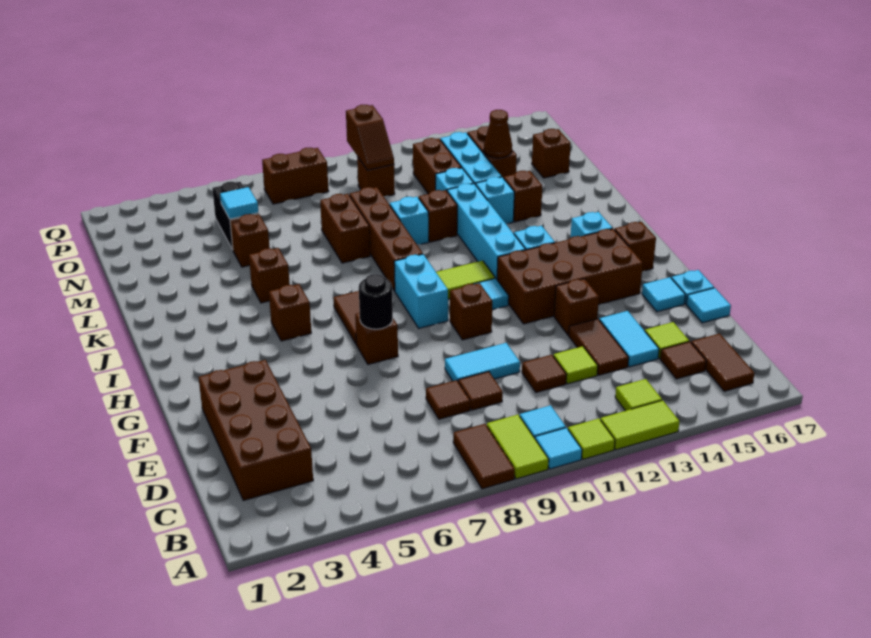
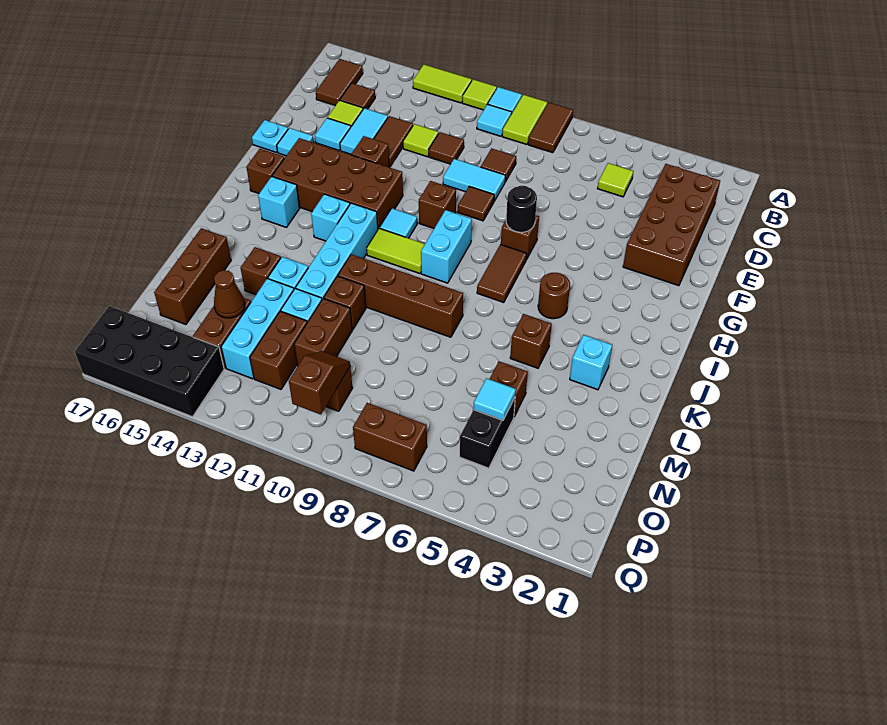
lime tile B13 level 1 -> lime tile C5 level 1
brown tile D8 level 1 -> brown tile F9 level 1
cyan tile E17 level 1 -> cyan tile E15 level 1
brown brick I5 level 1 -> brown round brick I5 level 1
brown brick J9:M9 level 1 -> brown brick K8:K11 level 1
brown brick L8:M8 level 1 -> brown brick M11:N11 level 1
cyan brick L10 level 1 -> cyan brick K3 level 1
brown brick N16 level 1 -> brown brick L16:N16 level 1
none -> black brick P14:Q17 level 1

